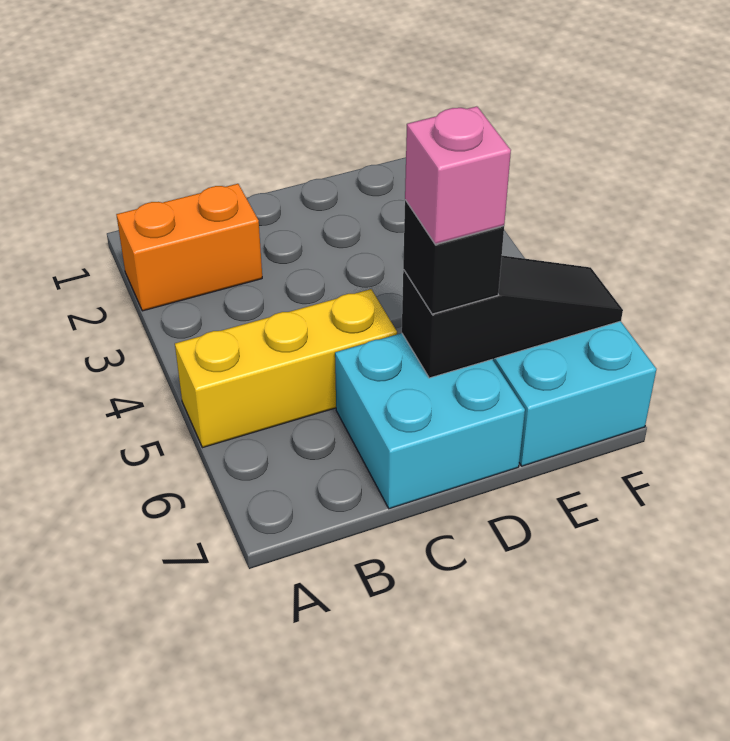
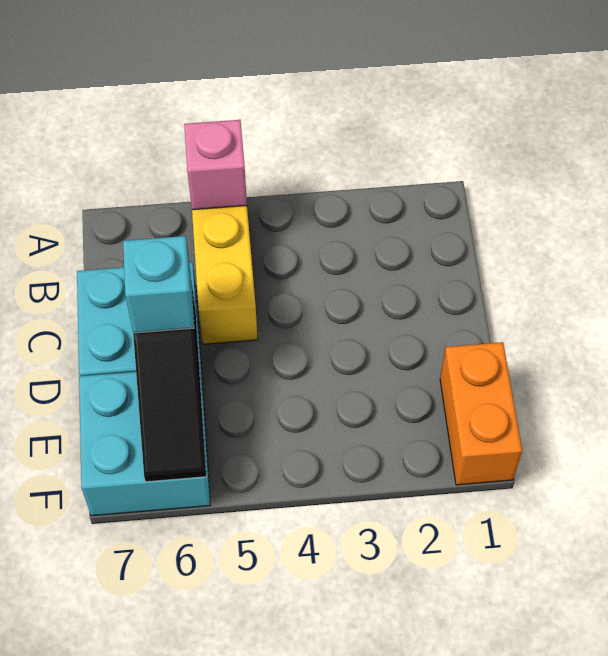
orange brick A2:B2 level 1 -> orange brick E1:F1 level 1
black brick D6 level 3 -> cyan brick D6 level 3
pink brick D6 level 4 -> pink brick A5 level 2

